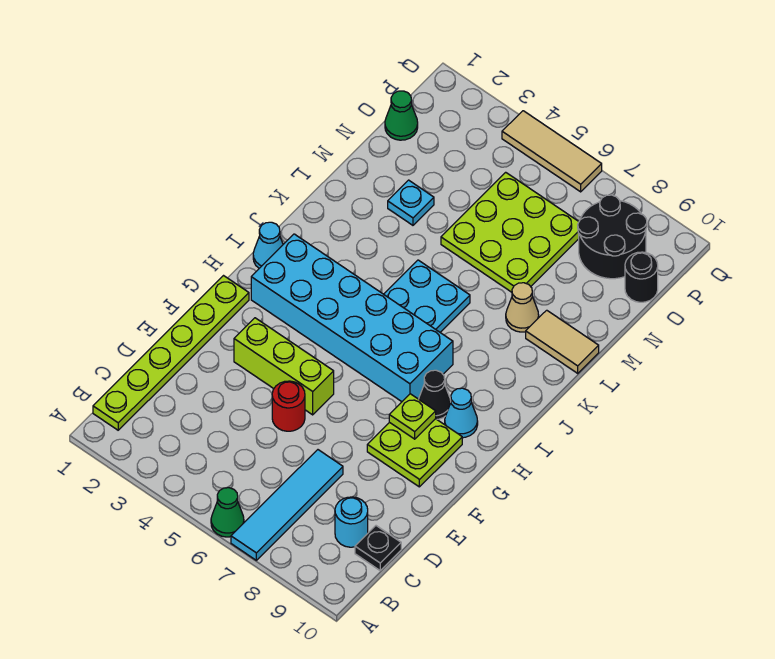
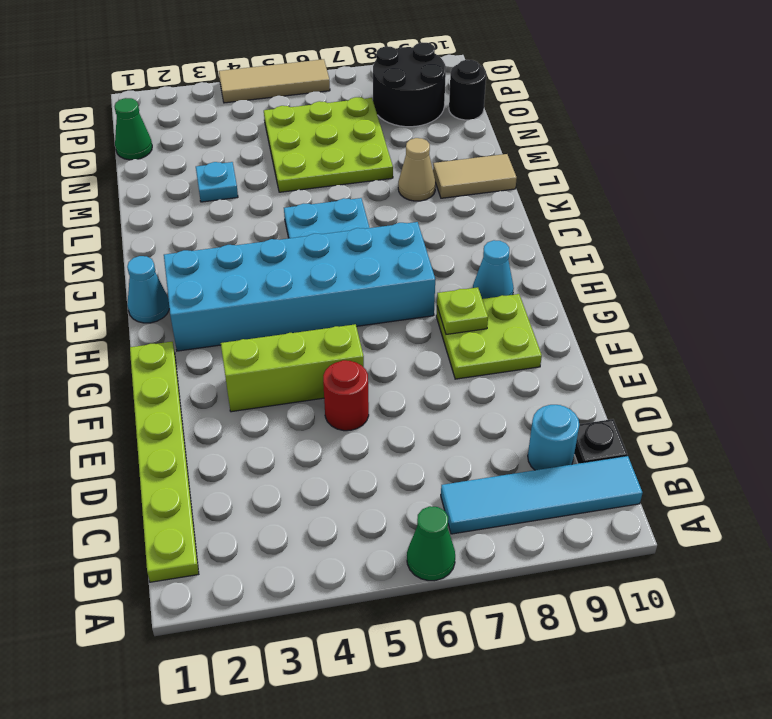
cyan tile A7:D7 level 1 -> cyan tile B7:B10 level 1
black cone H8 level 1 -> none

